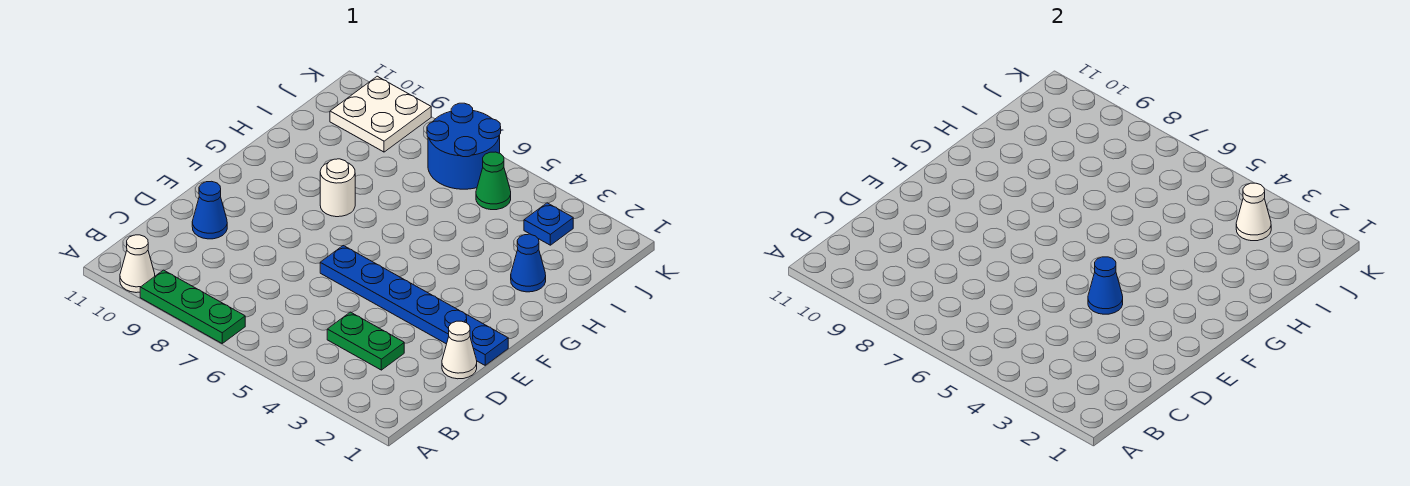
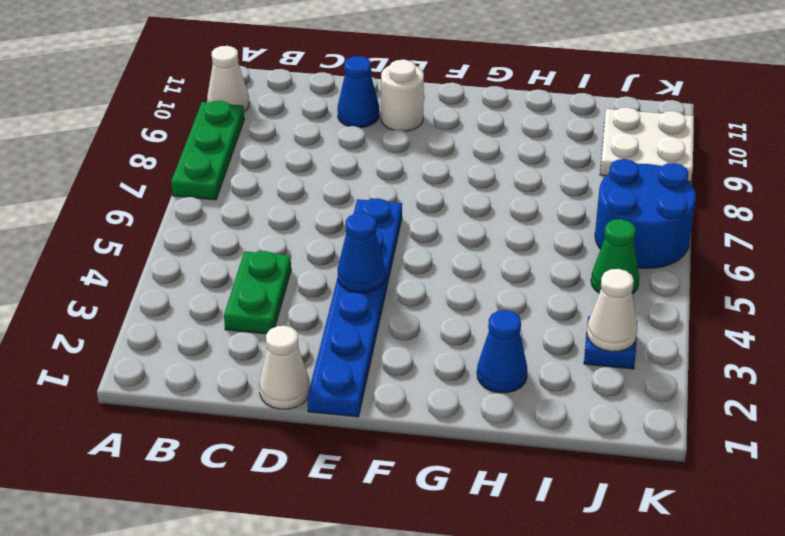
white round brick G8 level 1 -> white round brick E10 level 1

